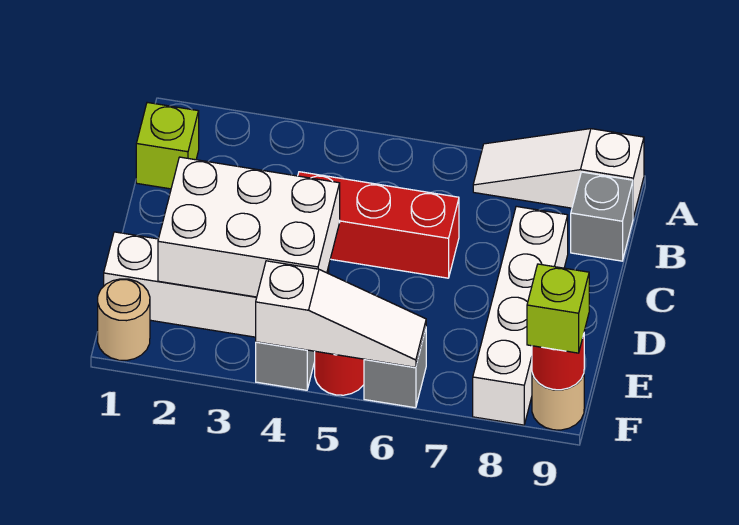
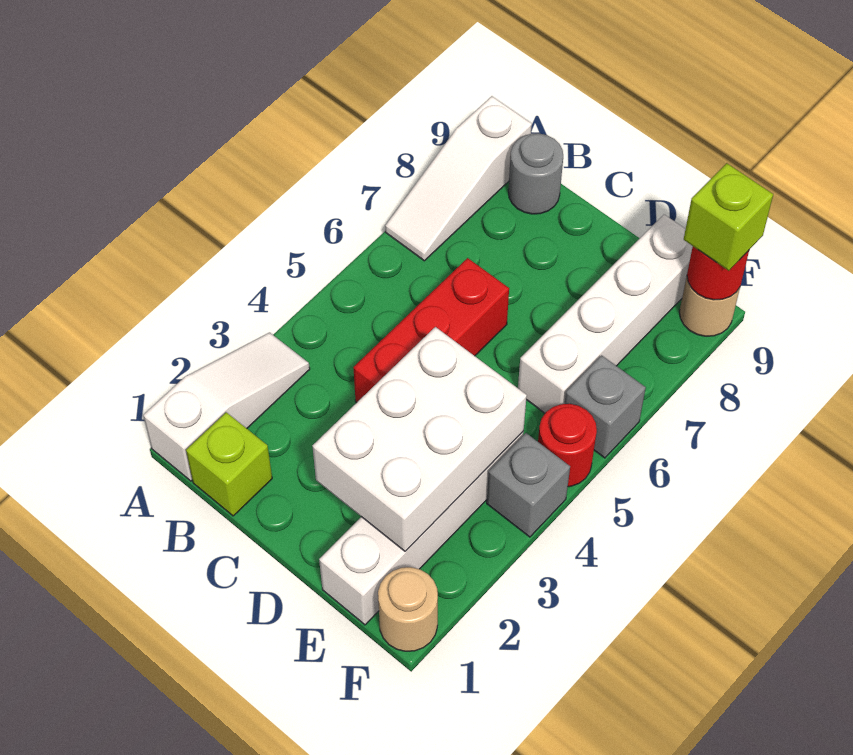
grey brick B9 level 1 -> grey round brick B9 level 1
white brick C8:F8 level 1 -> white brick E6:E9 level 1
white slope F4:F6 level 2 top 4 -> white slope A1:A3 level 1 top 1

